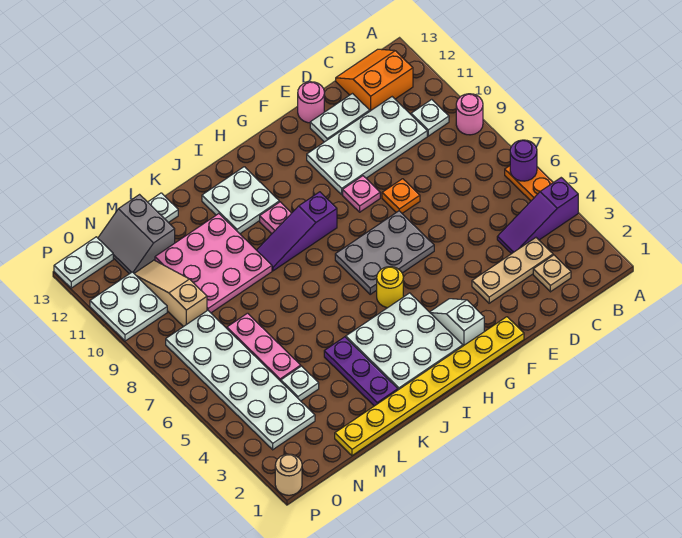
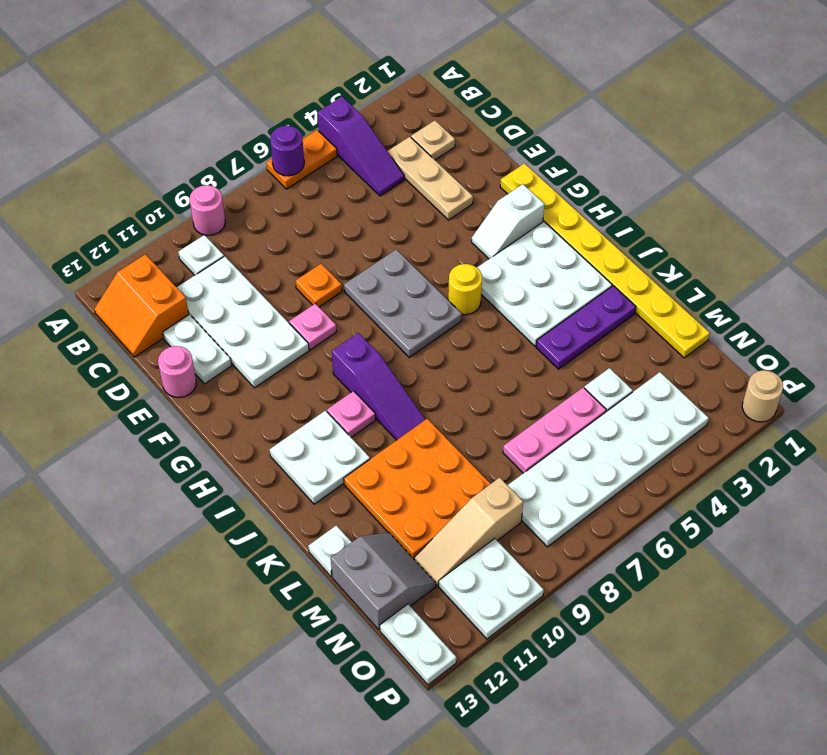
pink plate K9:M11 level 1 -> orange plate K9:M11 level 1
grey slope M12:N13 level 1 top M -> grey slope M12:N13 level 1 top 13

